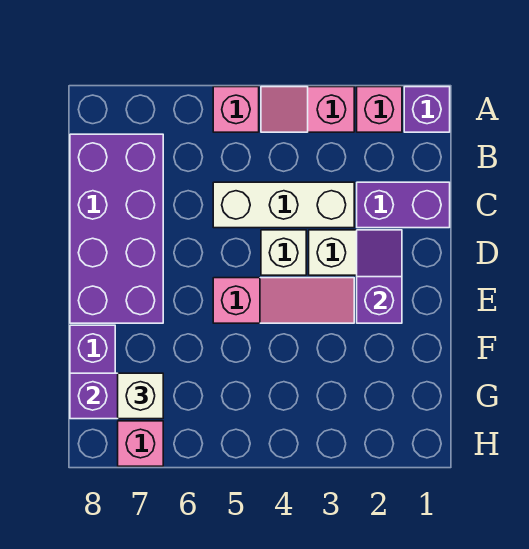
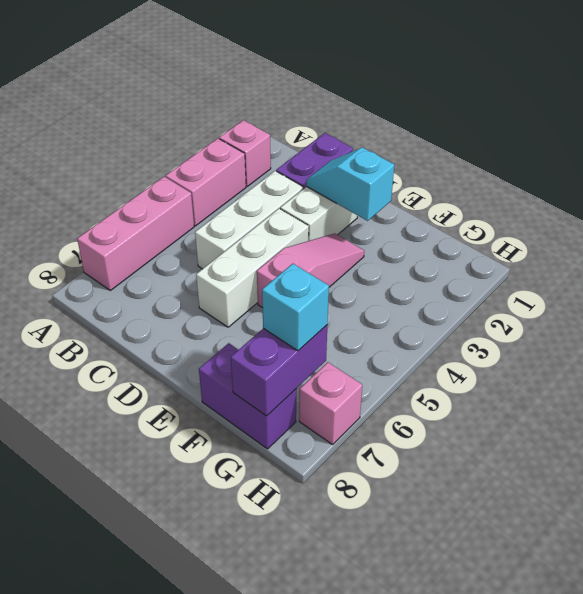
purple brick A1 level 1 -> none
pink slope A3:A4 level 1 top 3 -> pink brick A3:A4 level 1
pink brick A5 level 1 -> pink brick A5:A7 level 1
purple brick B7:E8 level 1 -> none
purple slope D2:E2 level 2 top E -> cyan slope D2:E2 level 2 top E
white brick D4 level 1 -> white brick D4:D6 level 1
white brick G7 level 3 -> cyan brick G7 level 3

